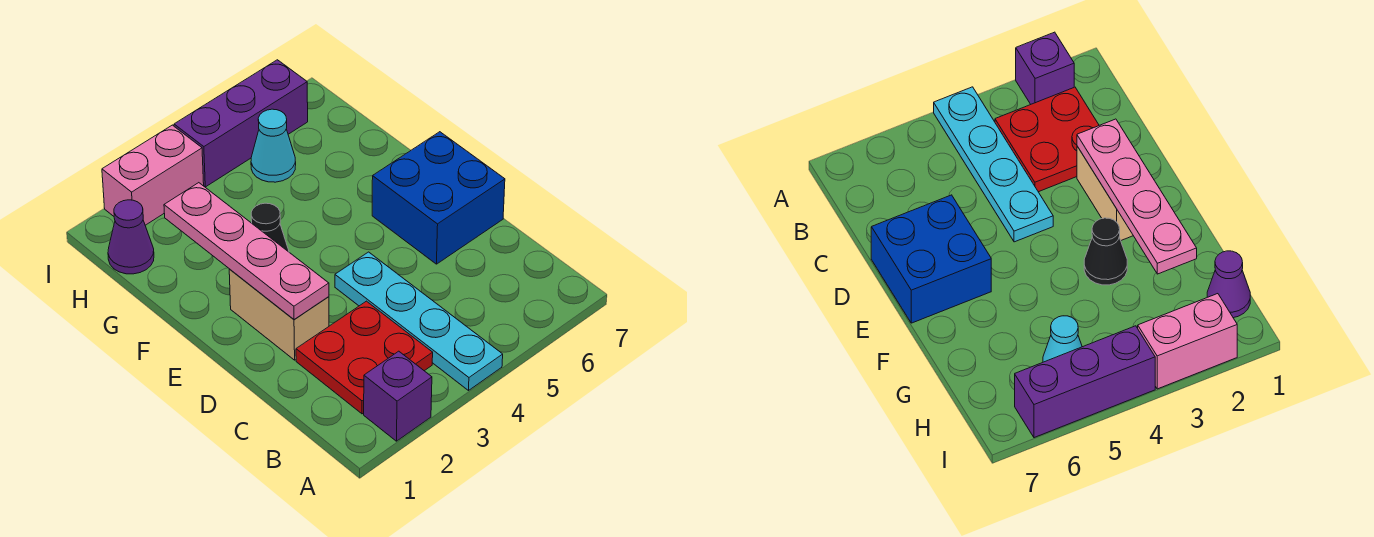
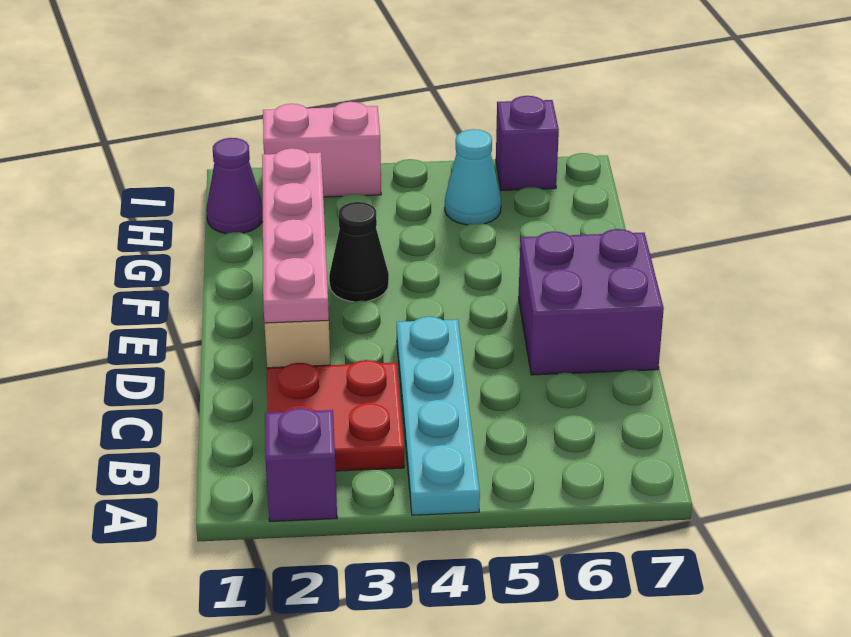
blue brick D6:E7 level 1 -> purple brick D6:E7 level 1
purple brick I4:I6 level 1 -> purple brick I6 level 1

